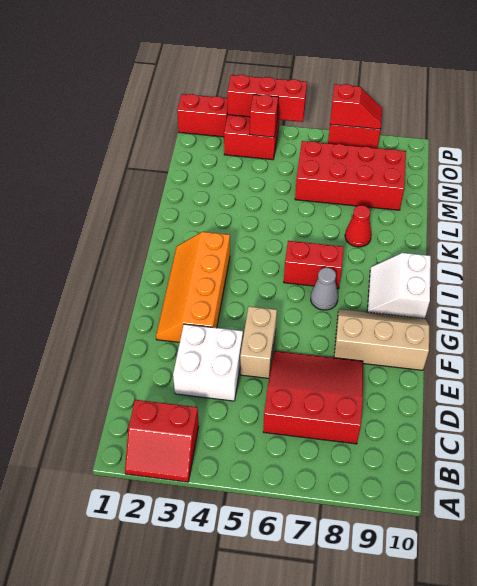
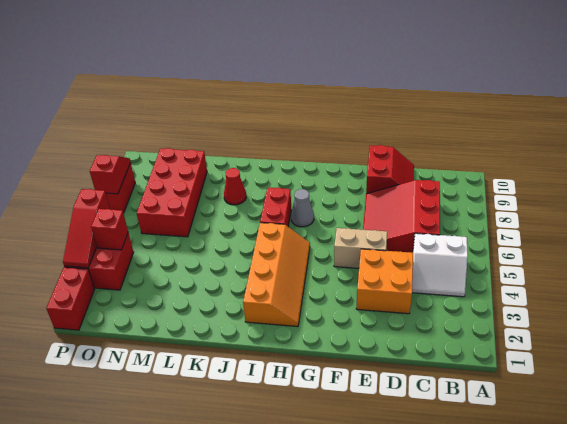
red slope A2:B3 level 1 top B -> red slope D9:E10 level 1 top E
white brick D3:E4 level 1 -> orange brick D3:E4 level 1
orange slope F2:I3 level 1 top 3 -> orange slope H2:I5 level 1 top I
tan slope F8:G10 level 1 top F -> none
white slope H9:I10 level 1 top 10 -> white slope B4:C5 level 1 top 5
red brick P3:P5 level 2 -> red slope P3:P5 level 2 top 5

